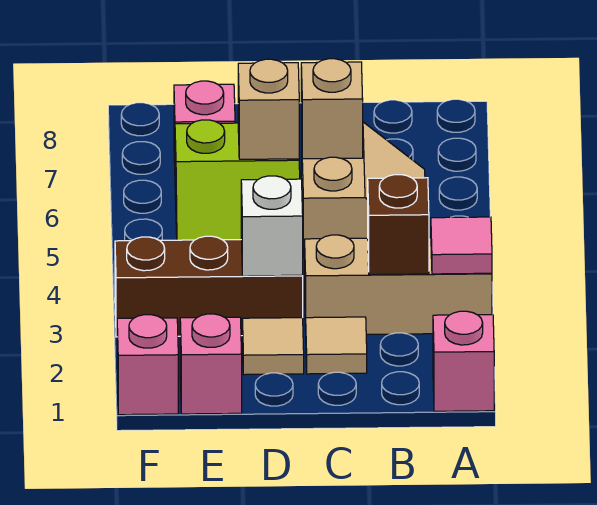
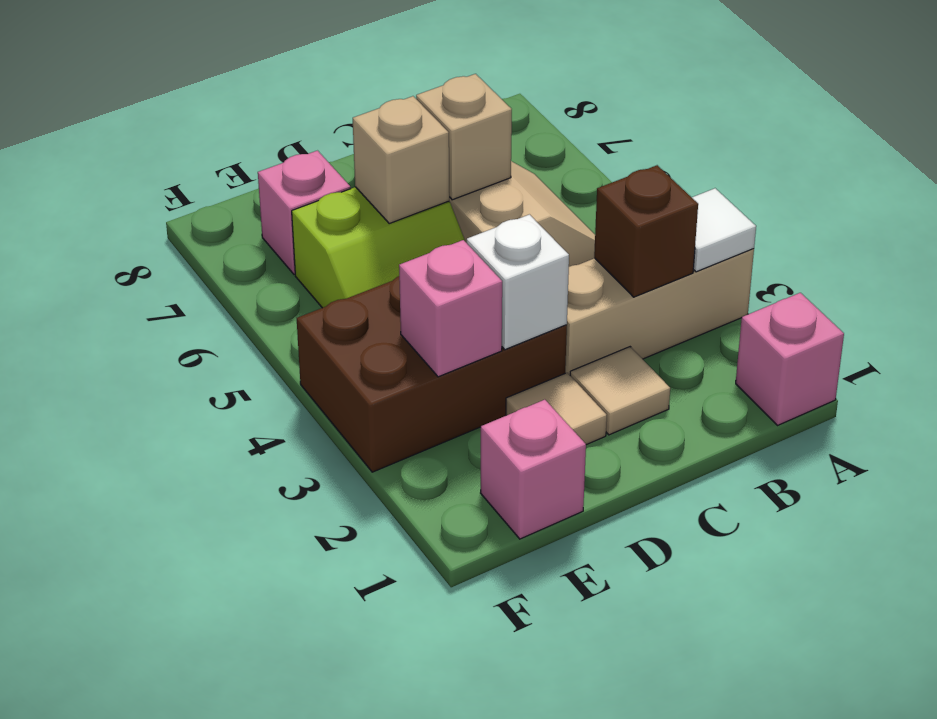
pink tile A3 level 2 -> white tile A3 level 2
brown brick D3:F3 level 1 -> brown brick D3:F4 level 1
pink brick F1 level 1 -> pink brick E3 level 2

